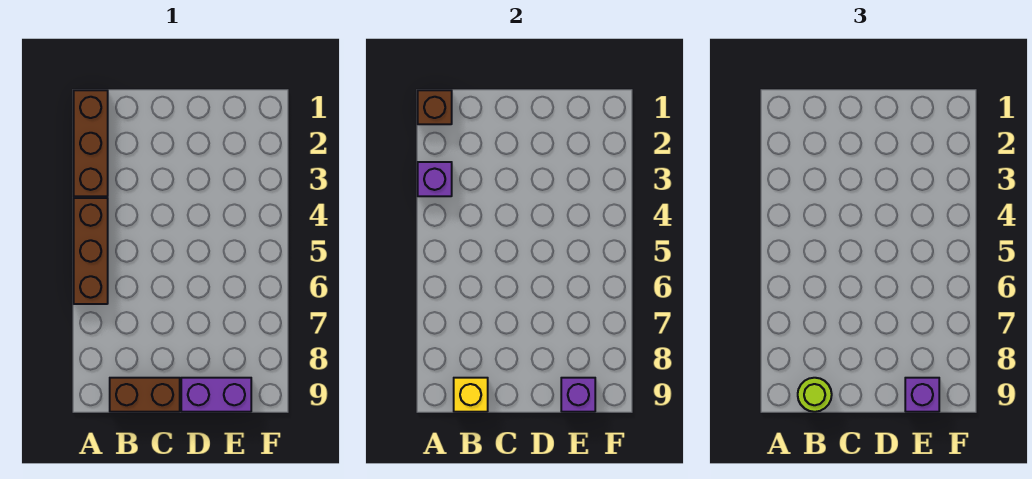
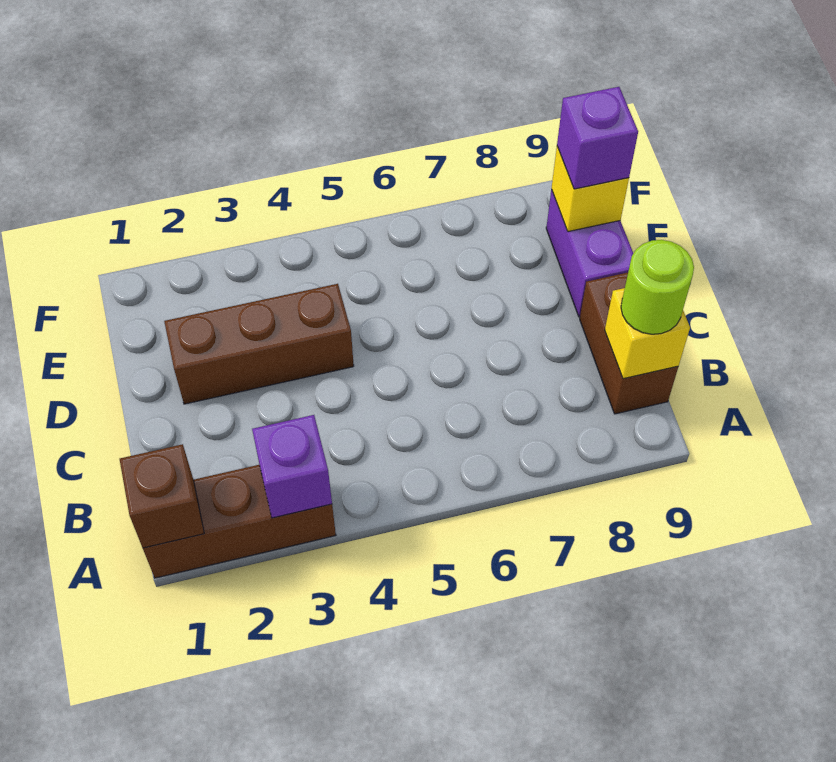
brown brick A4:A6 level 1 -> brown brick D2:D4 level 1
purple brick E9 level 2 -> yellow brick E9 level 2

